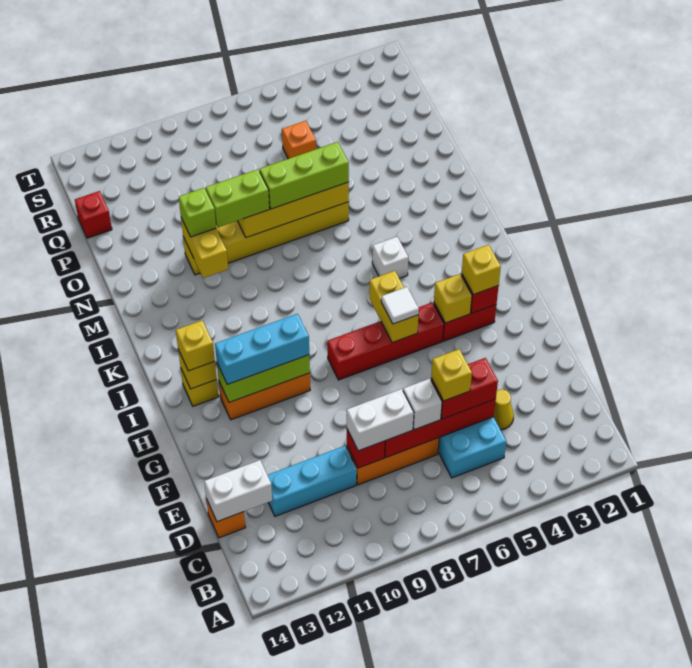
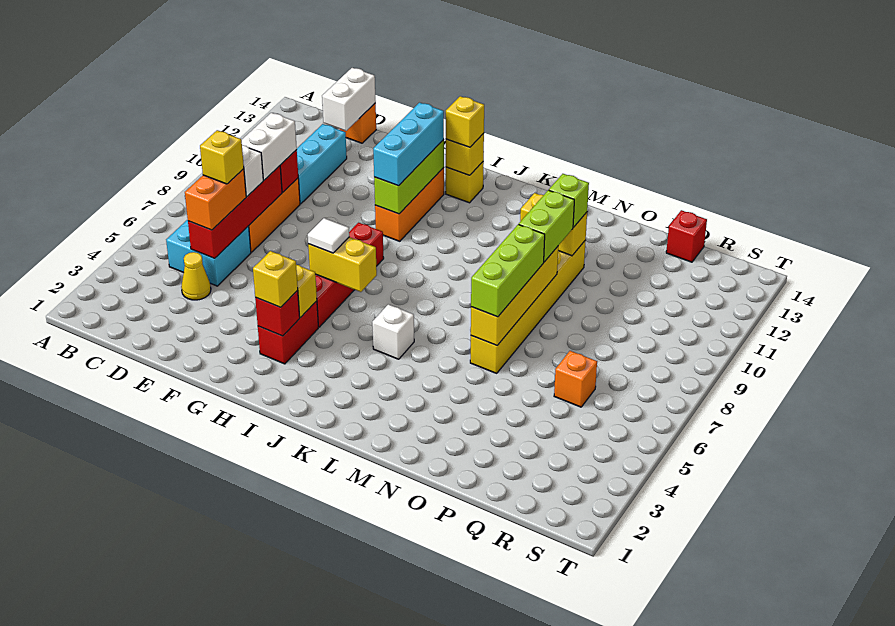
red brick D5:D6 level 3 -> orange brick D5:D6 level 3

